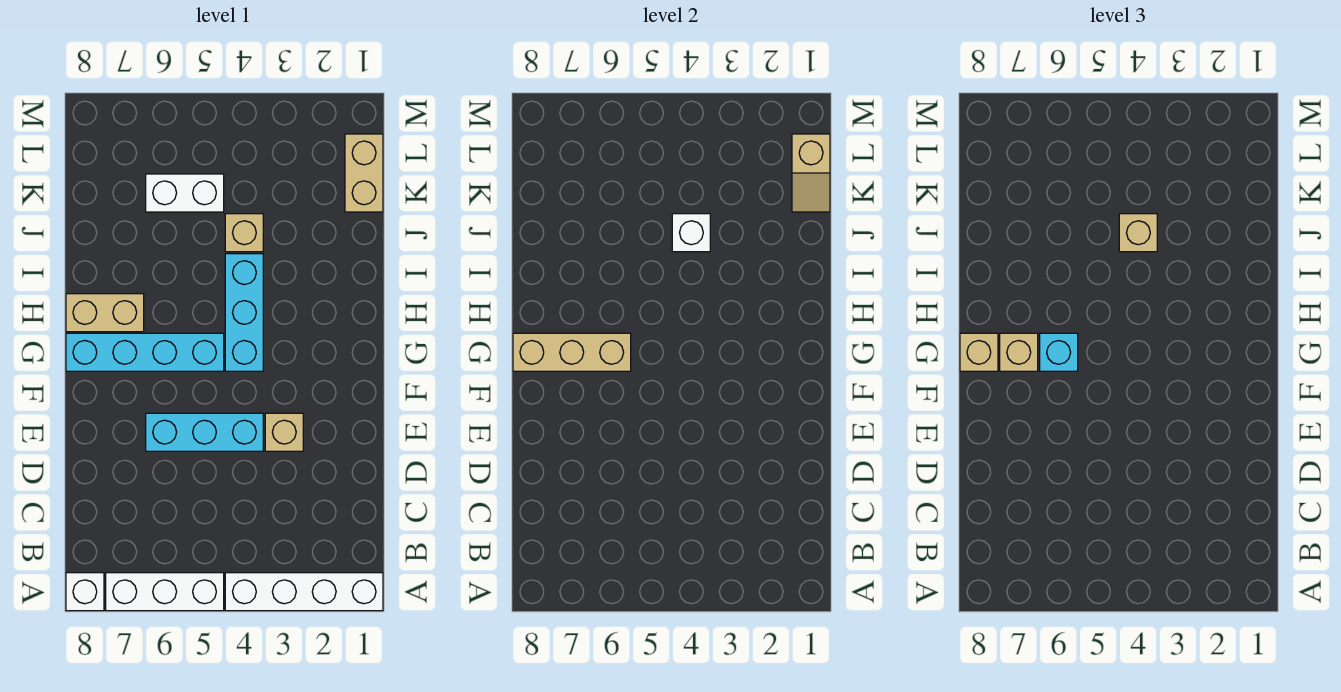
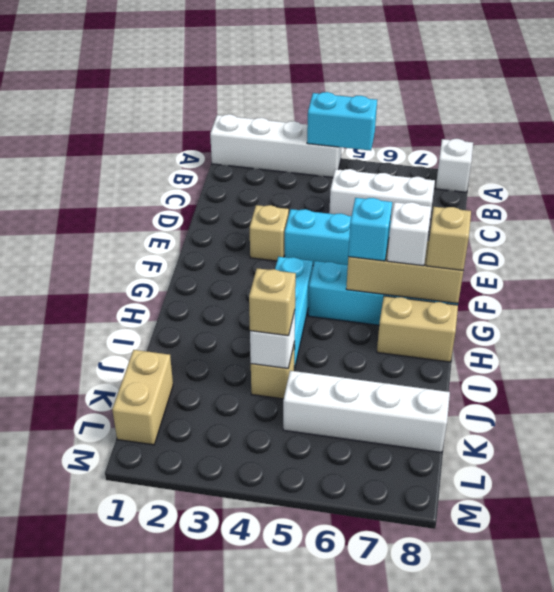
none -> cyan brick A4:A5 level 2
white brick A5:A7 level 1 -> white brick C5:C7 level 1
tan brick G7 level 3 -> white brick G7 level 3
tan slope K1:L1 level 2 top L -> none
white brick K5:K6 level 1 -> white brick K5:K8 level 1

